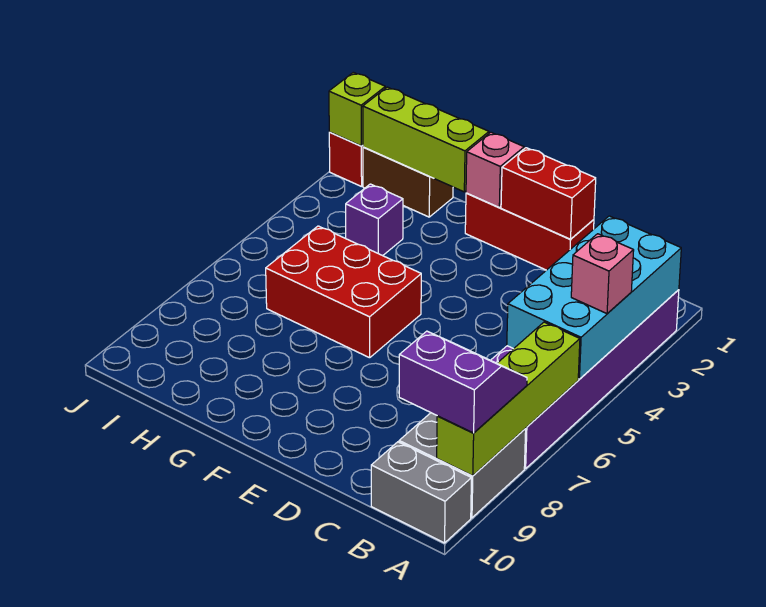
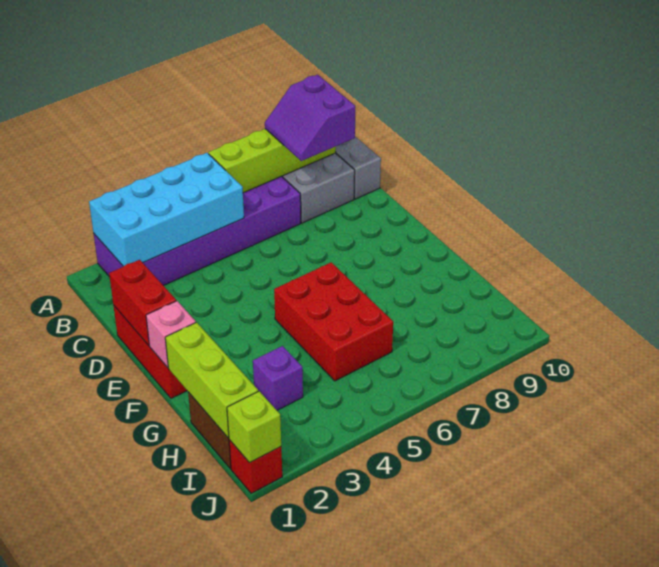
pink brick A4 level 3 -> none

